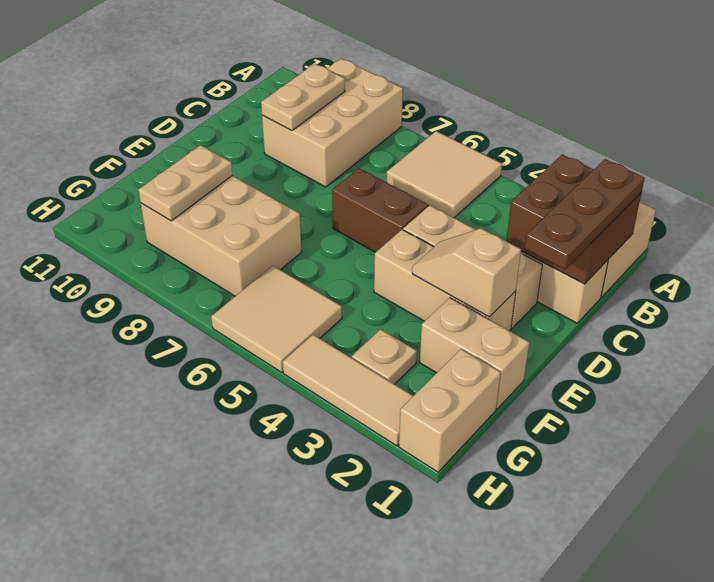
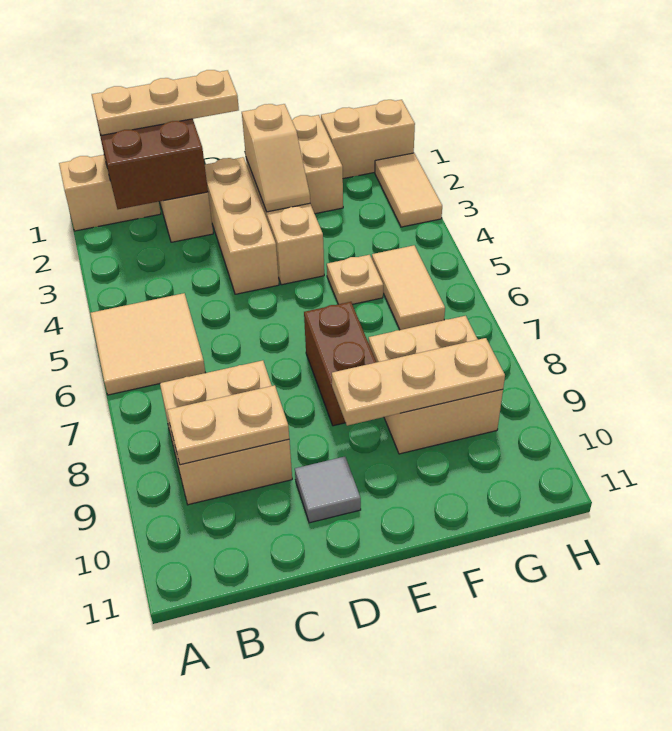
tan brick A8:C9 level 1 -> tan brick B8:C9 level 1
brown plate B1:D1 level 3 -> tan plate B1:D1 level 3
brown brick D5:D6 level 1 -> brown brick E7:E8 level 1
none -> grey tile D10 level 1
tan brick F7:G9 level 1 -> tan brick F8:G9 level 1
tan plate F9:G9 level 2 -> tan plate E9:G9 level 2
tan plate G3 level 1 -> tan plate F5 level 1
tan tile G5:H6 level 1 -> tan tile G5:G6 level 1
tan tile H2:H4 level 1 -> tan tile H2:H3 level 1

